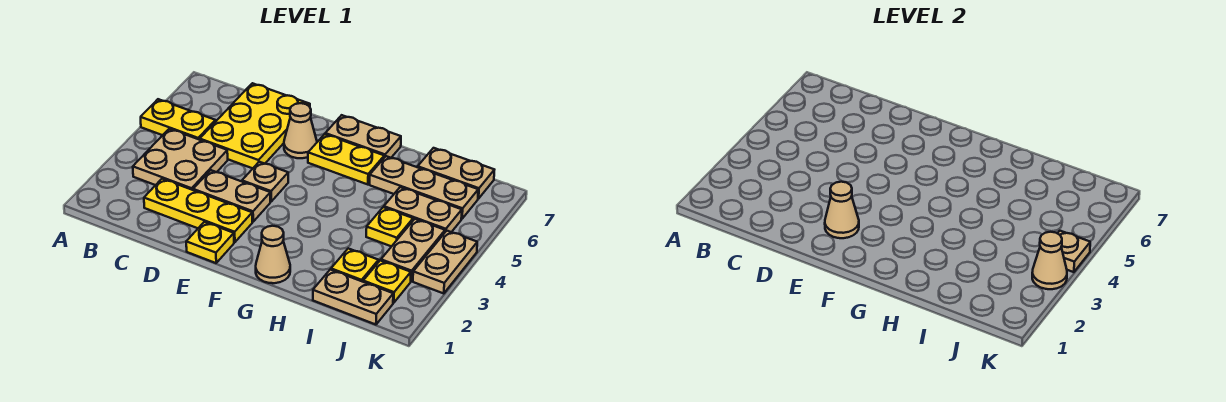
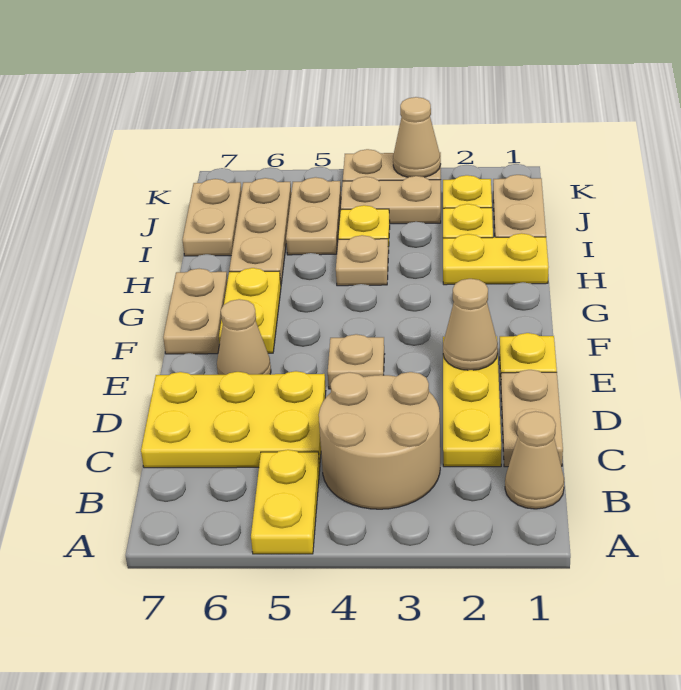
tan plate B3:C4 level 1 -> tan round brick B3:C4 level 1
tan plate D3:E3 level 1 -> tan plate C1:D1 level 1
tan cone G1 level 1 -> tan cone B1 level 1
none -> yellow plate H1:H2 level 1
tan plate K4 level 2 -> tan plate H4 level 1

